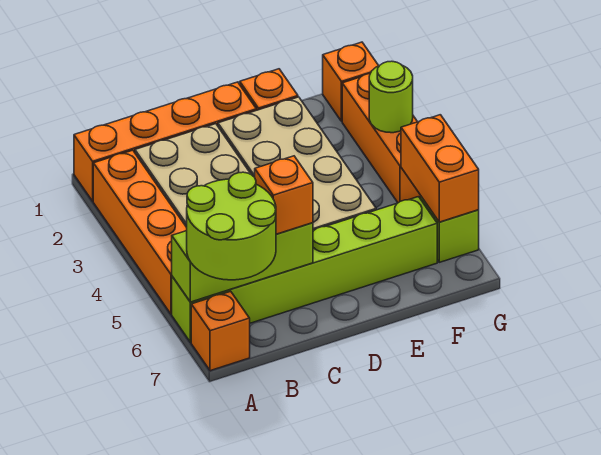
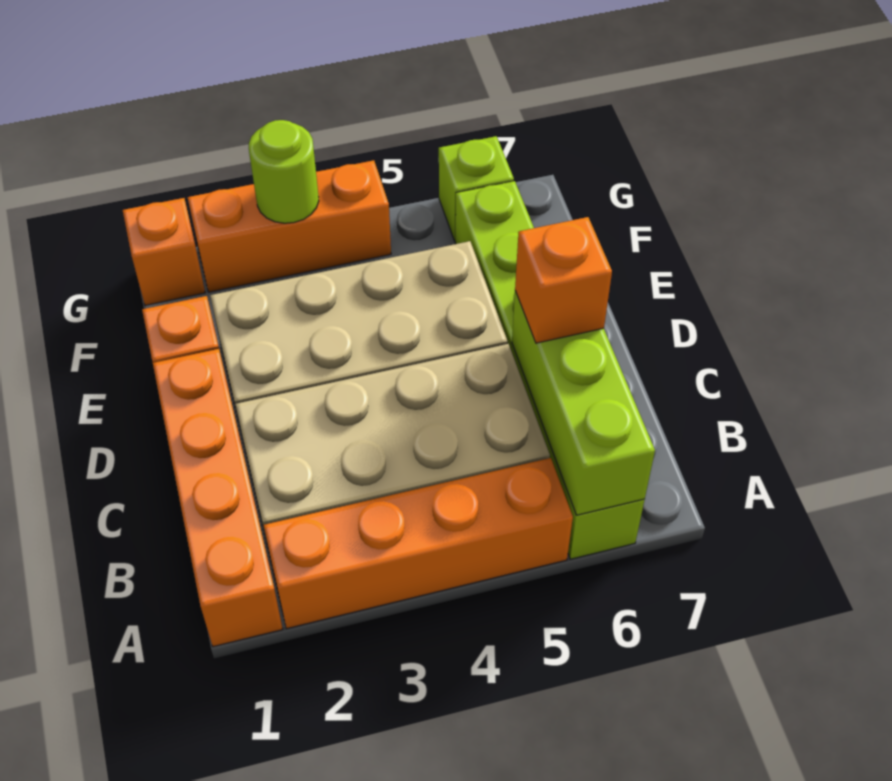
lime round brick A6:B7 level 3 -> none
orange brick A7 level 1 -> none
orange brick G5:G6 level 2 -> none

